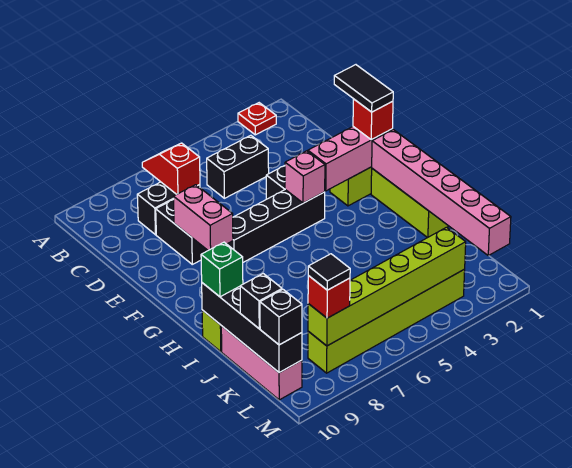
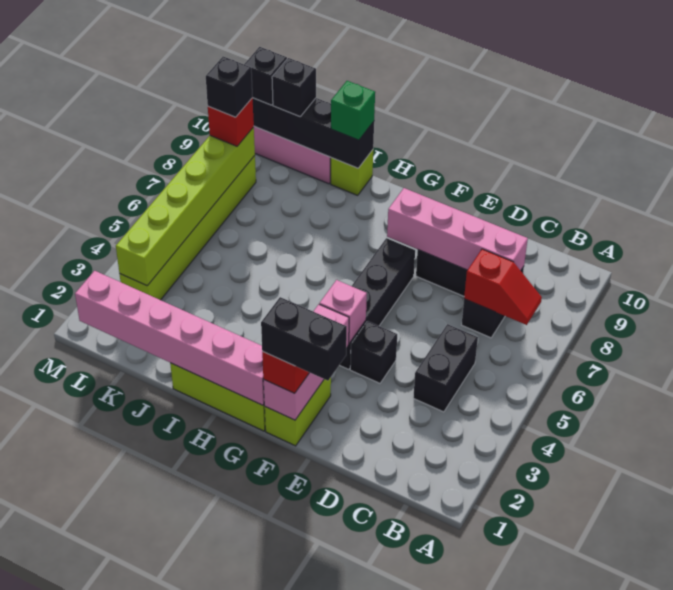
red plate A2 level 1 -> none
black tile E1:F1 level 4 -> black brick E1:F1 level 4
pink brick E8:F8 level 2 -> pink brick C8:F8 level 2
black tile L8 level 4 -> black brick L8 level 4

